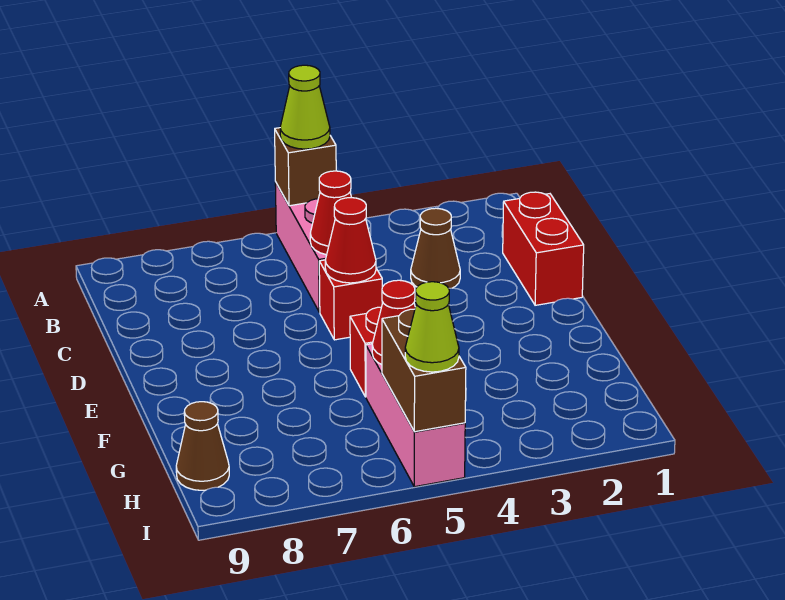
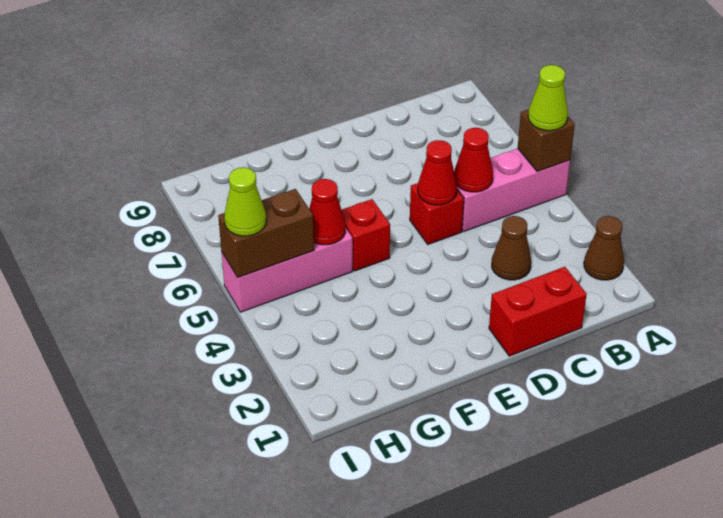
brown cone H9 level 1 -> brown cone A2 level 1

